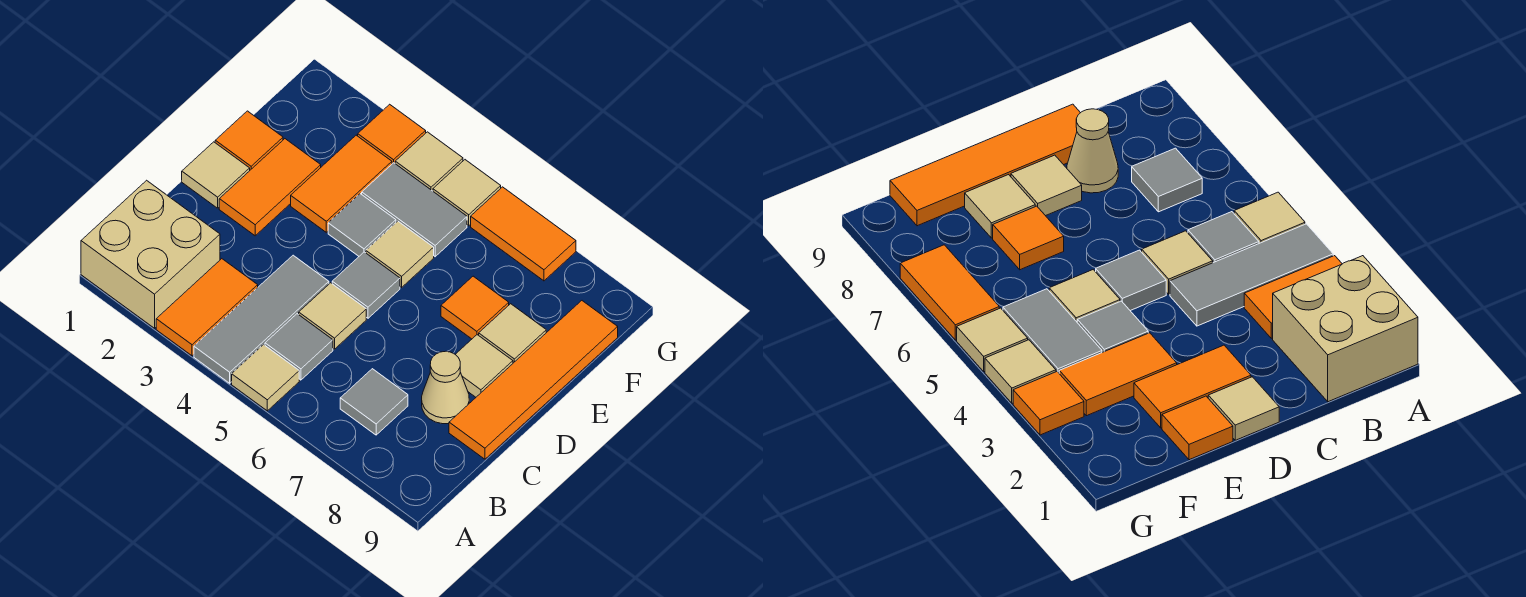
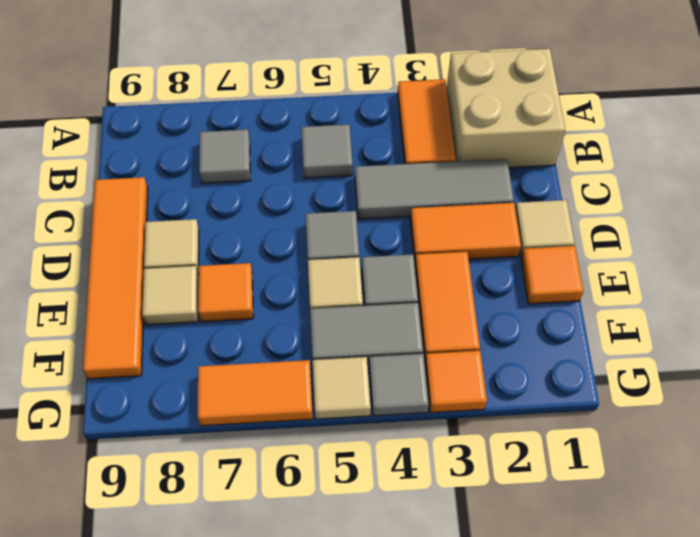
grey tile A4:C4 level 1 -> grey tile C2:C4 level 1
tan tile A5 level 1 -> none
tan tile C5 level 1 -> none
tan cone C8 level 1 -> none
orange tile D2:E2 level 1 -> orange tile D2:D3 level 1
tan tile G4 level 1 -> grey tile G4 level 1

